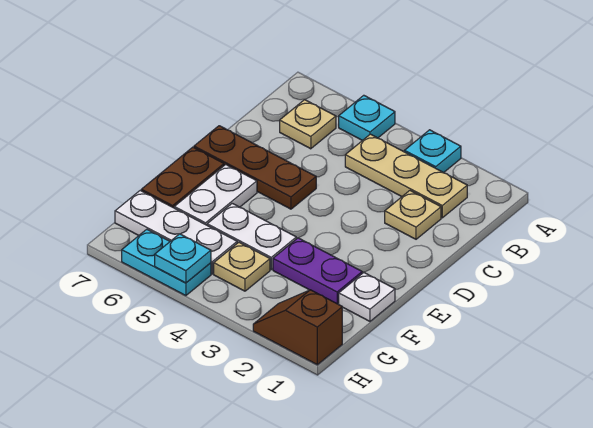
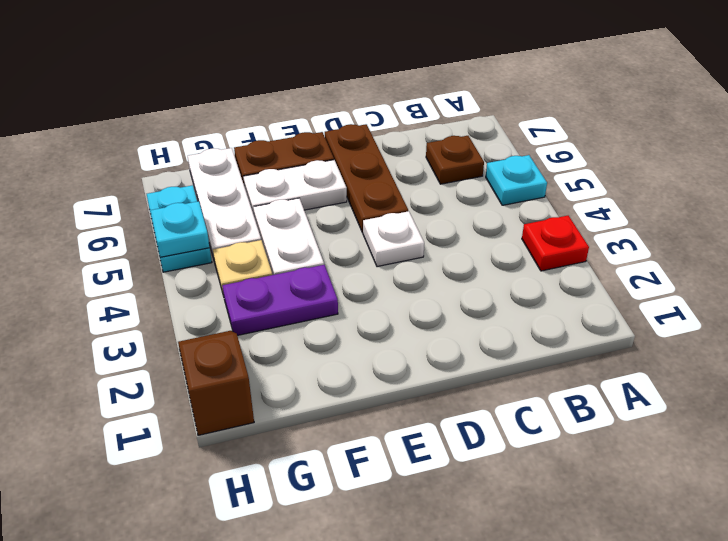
cyan plate A3 level 1 -> red plate A3 level 1
tan plate B2:B4 level 1 -> none
tan plate B6 level 1 -> brown plate B6 level 1
tan plate C2 level 1 -> none
white plate F1 level 1 -> white plate D4 level 1
purple plate F2:F3 level 1 -> purple plate F3:G3 level 1

